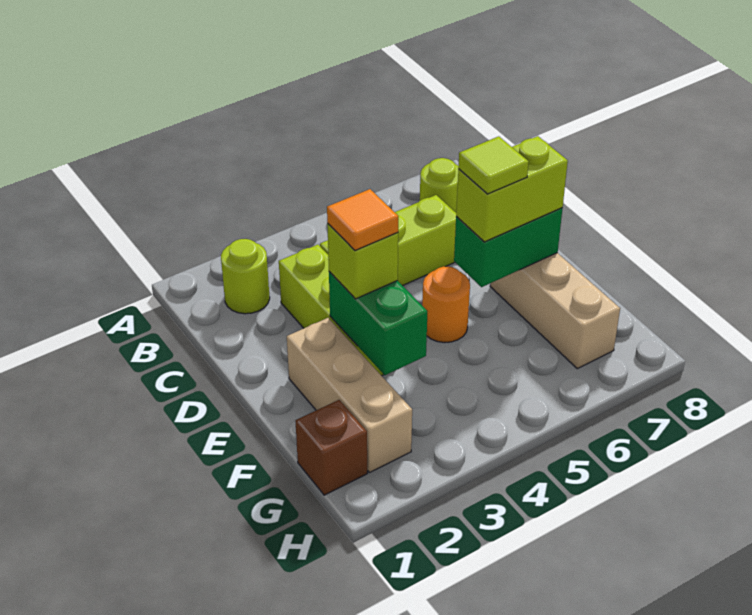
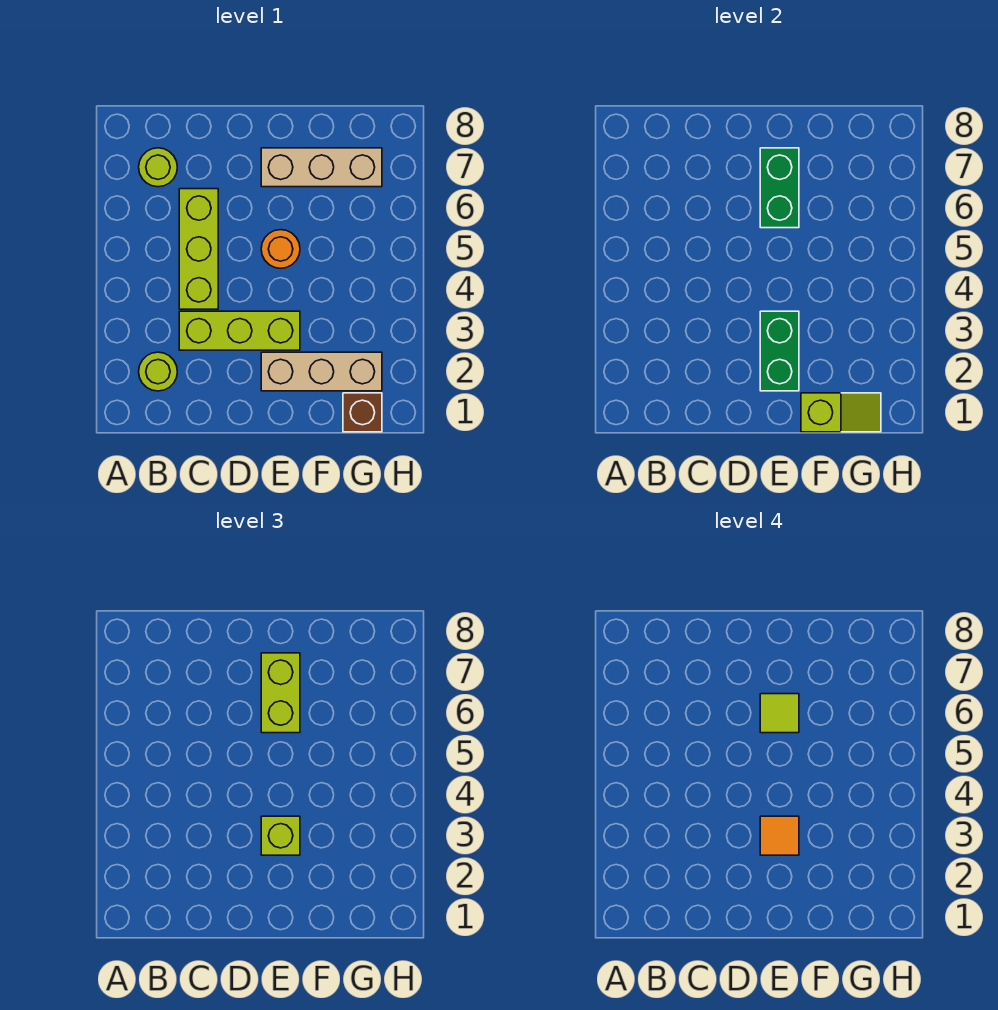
green brick E3:F3 level 2 -> green brick E2:E3 level 2
none -> lime slope F1:G1 level 2 top F

